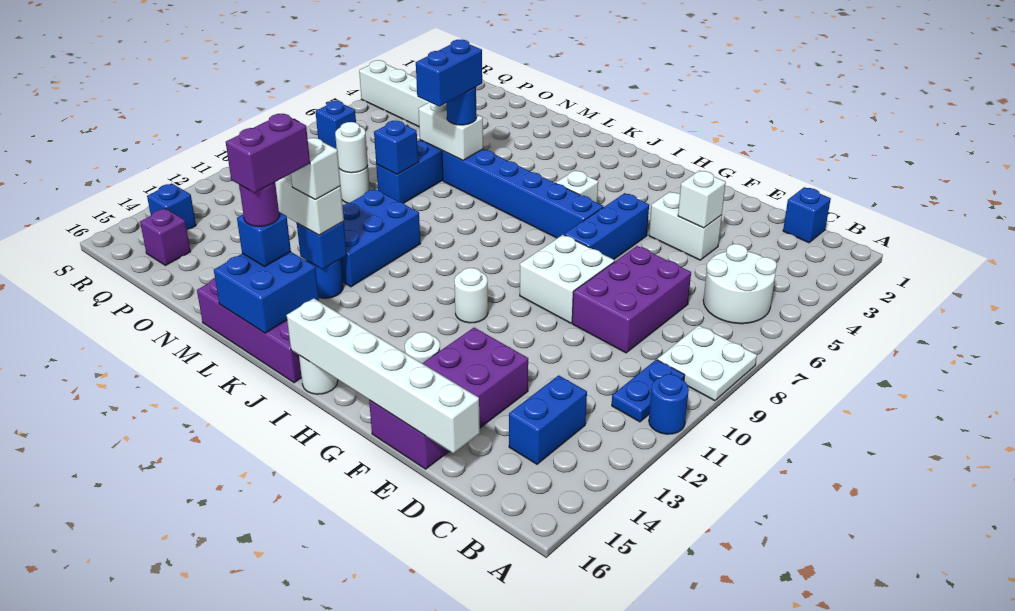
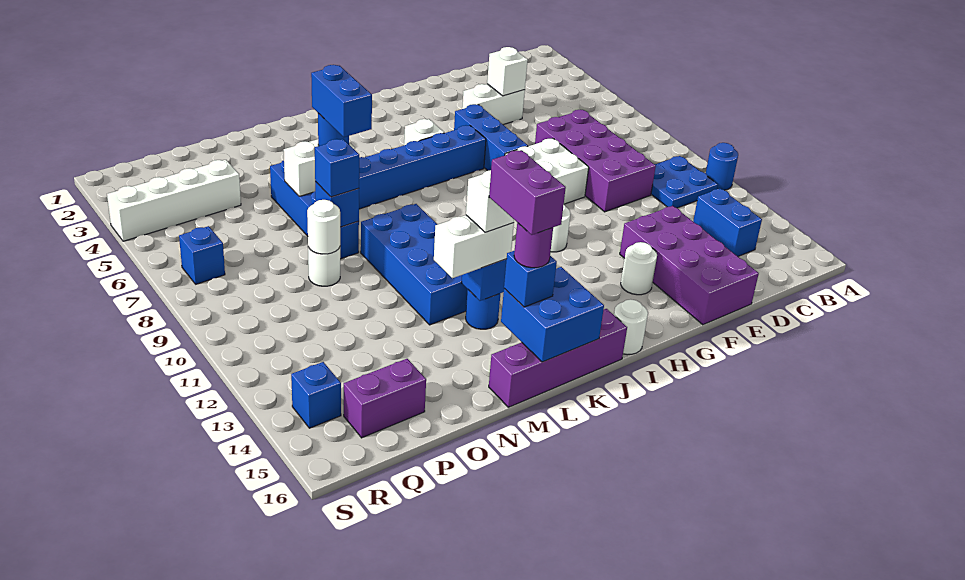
white plate A8:B9 level 1 -> none
white round brick B5:C6 level 1 -> none
blue plate B10:B11 level 1 -> blue plate B10:C11 level 1
blue brick C1 level 1 -> blue brick N8 level 3
purple brick D7:E9 level 1 -> purple brick D7:E10 level 1
white brick D16:I16 level 2 -> none
blue brick L10:M12 level 1 -> blue brick L9:M12 level 1
purple brick Q15 level 1 -> purple brick P15:Q15 level 1

